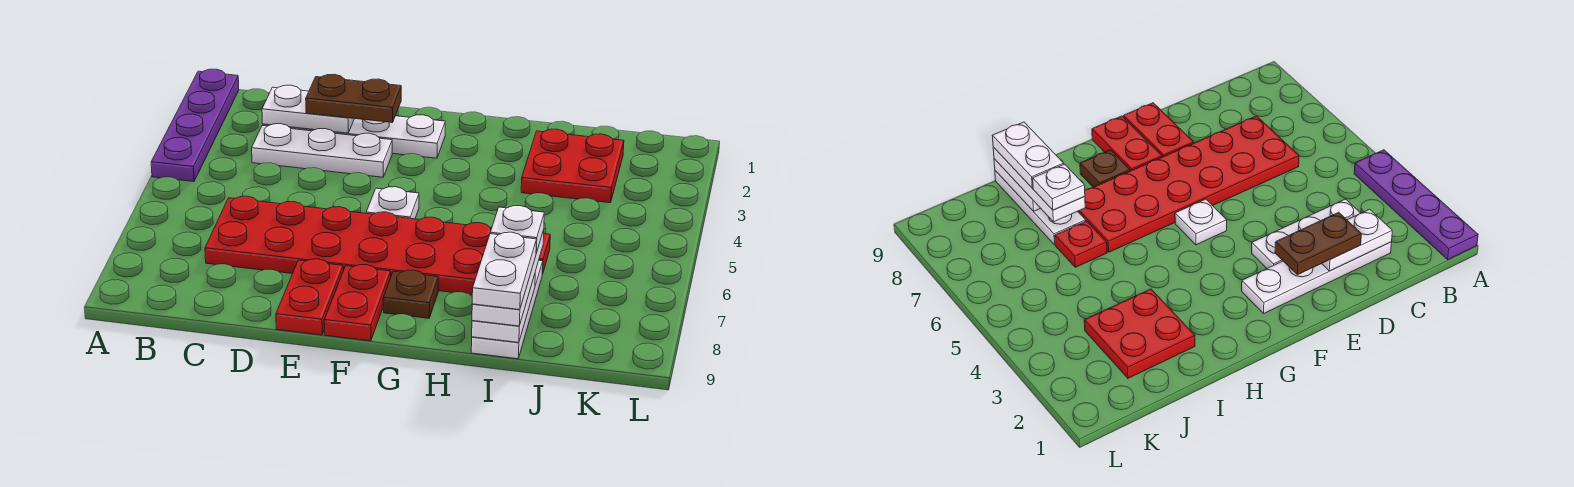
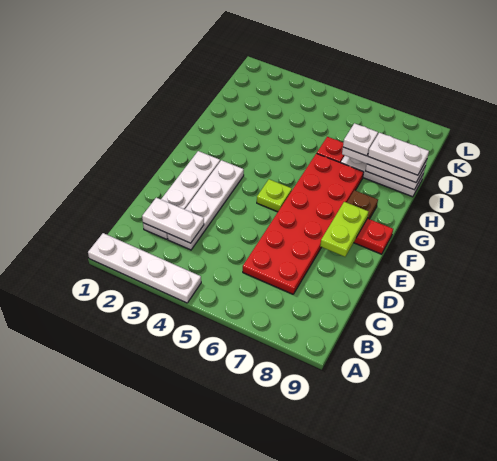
purple plate A1:A4 level 1 -> white plate A1:A4 level 1
white plate C2:D2 level 2 -> white plate C2:C3 level 2
white plate C3:E3 level 1 -> white plate C3:F3 level 1
brown plate D2:E2 level 3 -> none
red plate E8:E9 level 1 -> none
none -> lime plate E8:F8 level 2
white plate F5 level 1 -> lime plate F5 level 1
red plate I2:J3 level 1 -> none

